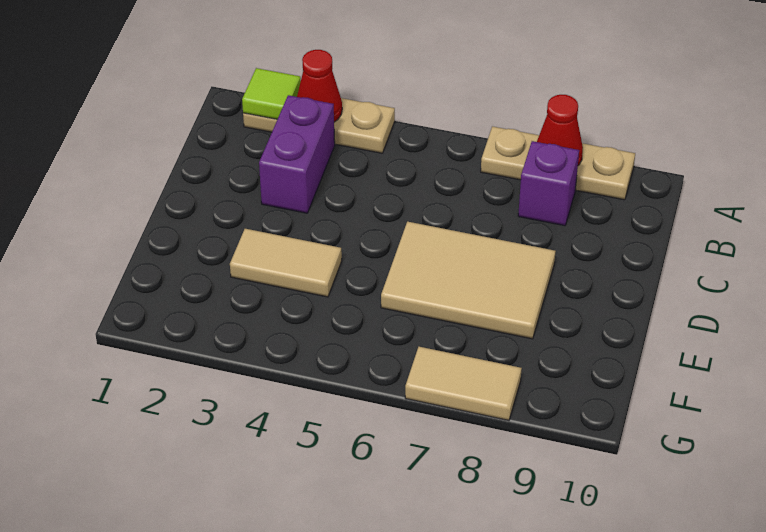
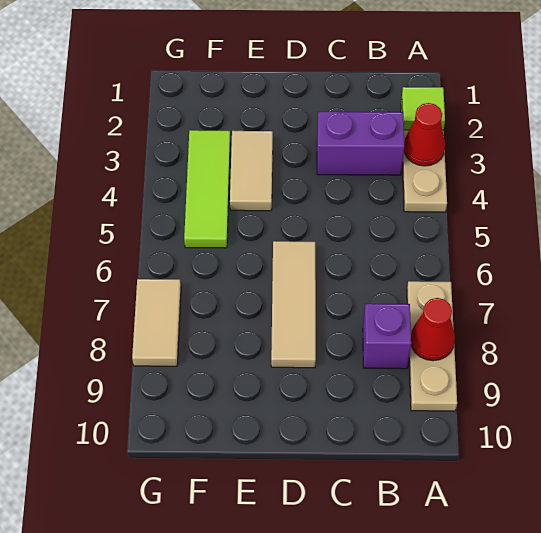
tan tile D6:E8 level 1 -> tan tile D6:D8 level 1
none -> lime tile F3:F5 level 1

